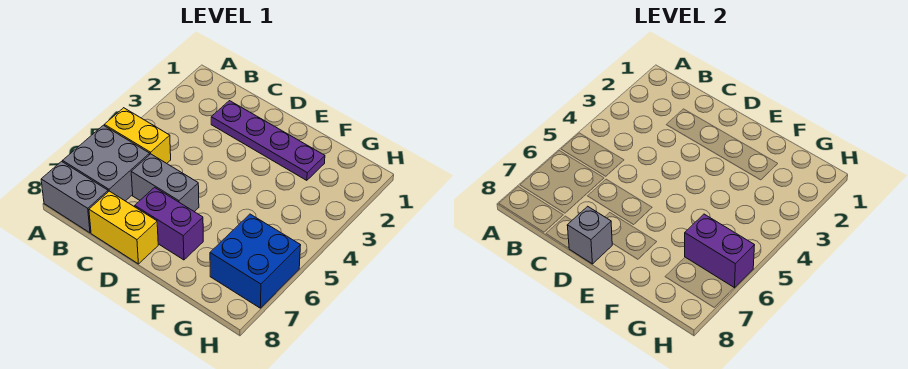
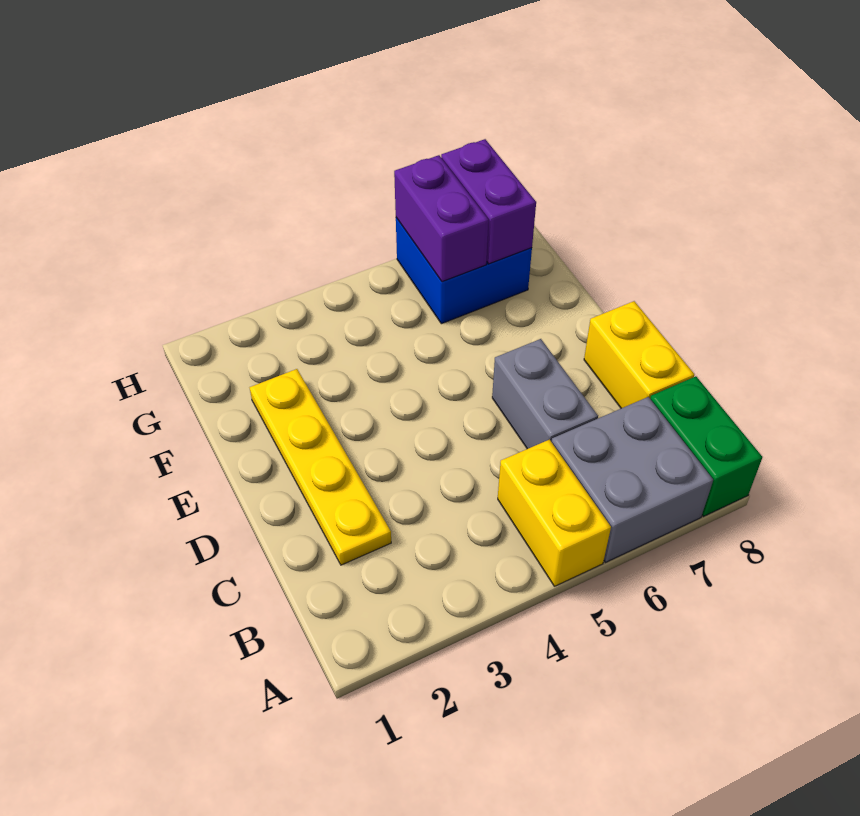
grey brick A8:B8 level 1 -> green brick A8:B8 level 1
purple plate C2:F2 level 1 -> yellow plate C2:F2 level 1
purple brick D7:E7 level 1 -> purple brick G7:H7 level 2
grey brick D8 level 2 -> none

